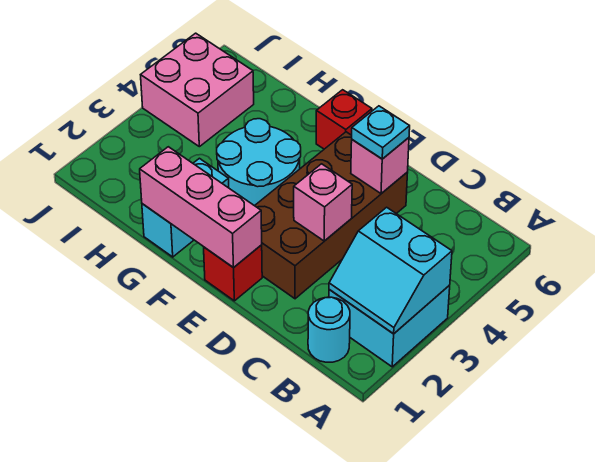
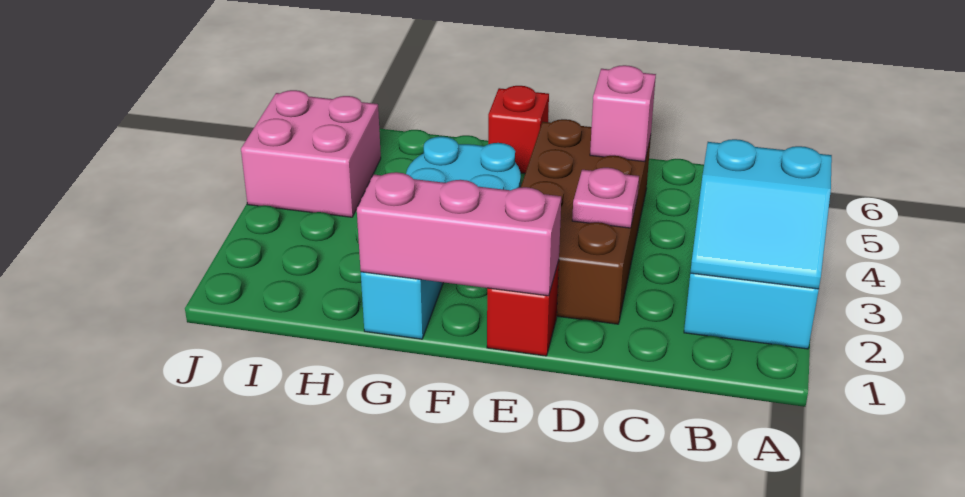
cyan round brick B1 level 1 -> none
pink brick D3 level 2 -> pink plate D3 level 2
cyan plate D5 level 3 -> none

